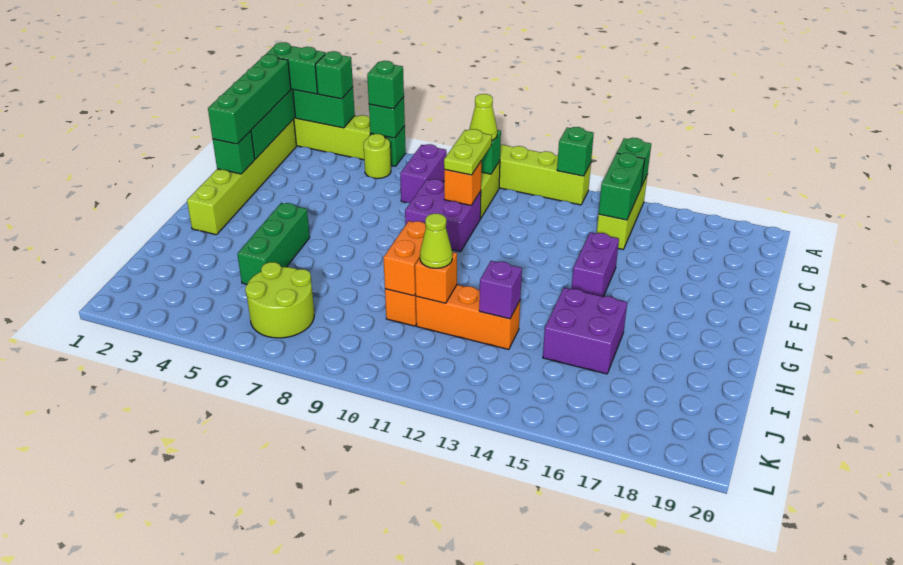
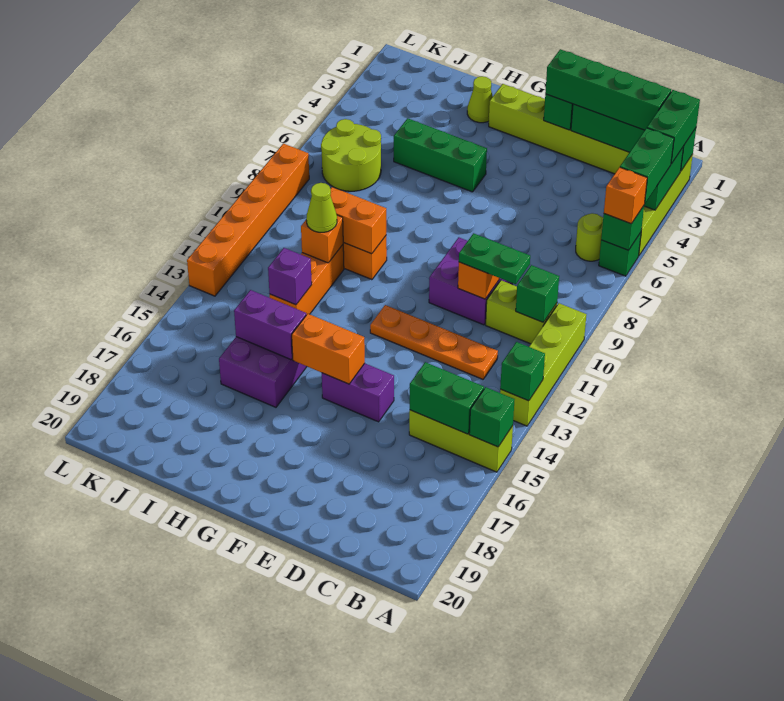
green brick A4 level 3 -> green brick A4:A5 level 3
green brick A6 level 3 -> orange brick A6 level 3
purple brick B8:C8 level 1 -> purple brick H15:I15 level 2
lime cone B10 level 3 -> lime cone H2 level 1
lime plate C10:D10 level 3 -> green plate C10:D10 level 3
none -> orange plate C12:F12 level 1
none -> orange brick F15:G15 level 2
none -> orange brick L8:L13 level 1

